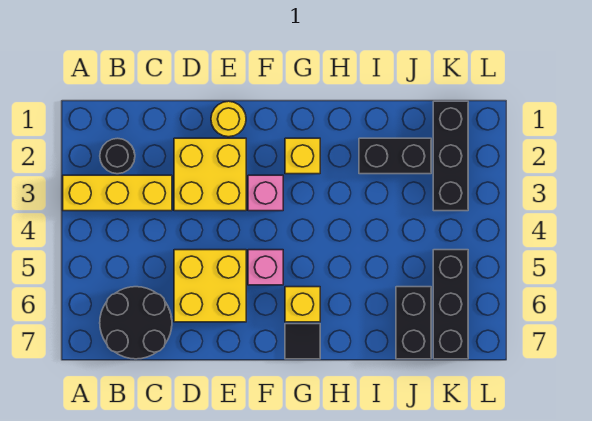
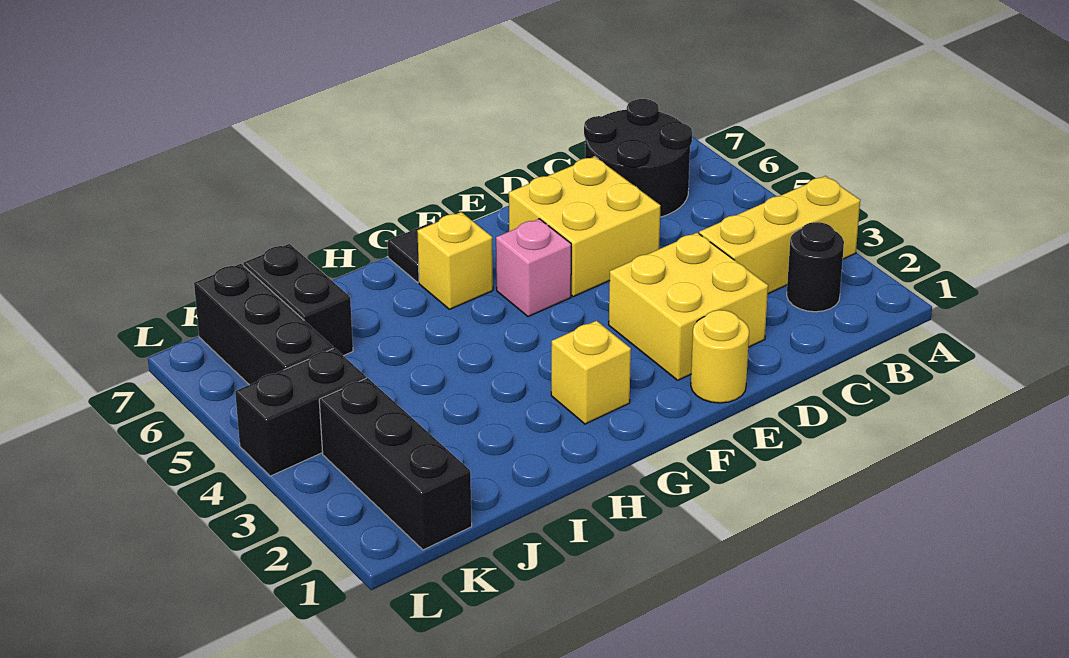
pink brick F3 level 1 -> none
black brick I2:J2 level 1 -> black brick K4:L4 level 1

